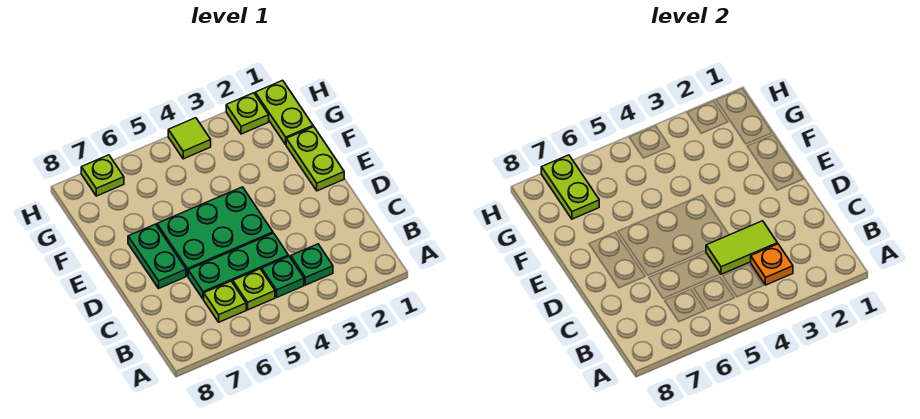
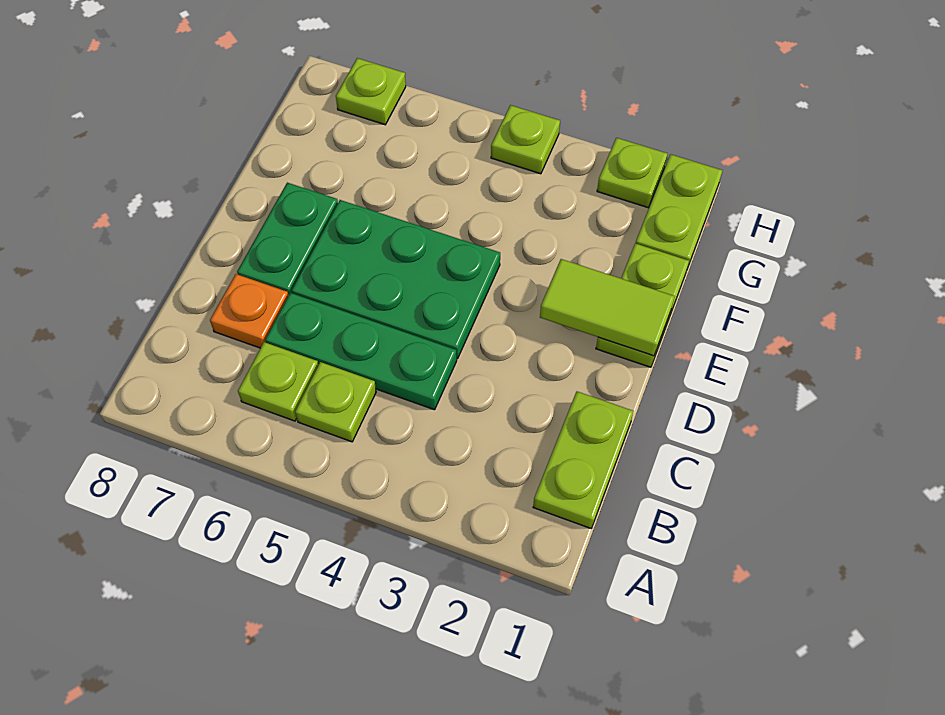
green plate B3 level 1 -> none
orange plate B3 level 2 -> orange plate C7 level 1
green plate B4 level 1 -> none
lime tile C3:C4 level 2 -> lime tile E1:E2 level 2
lime plate G7:H7 level 2 -> lime plate B1:C1 level 1
lime tile H4 level 1 -> lime plate H4 level 1

